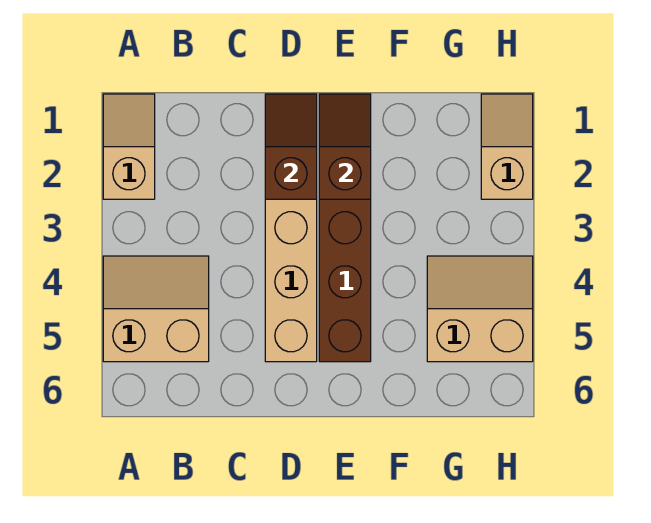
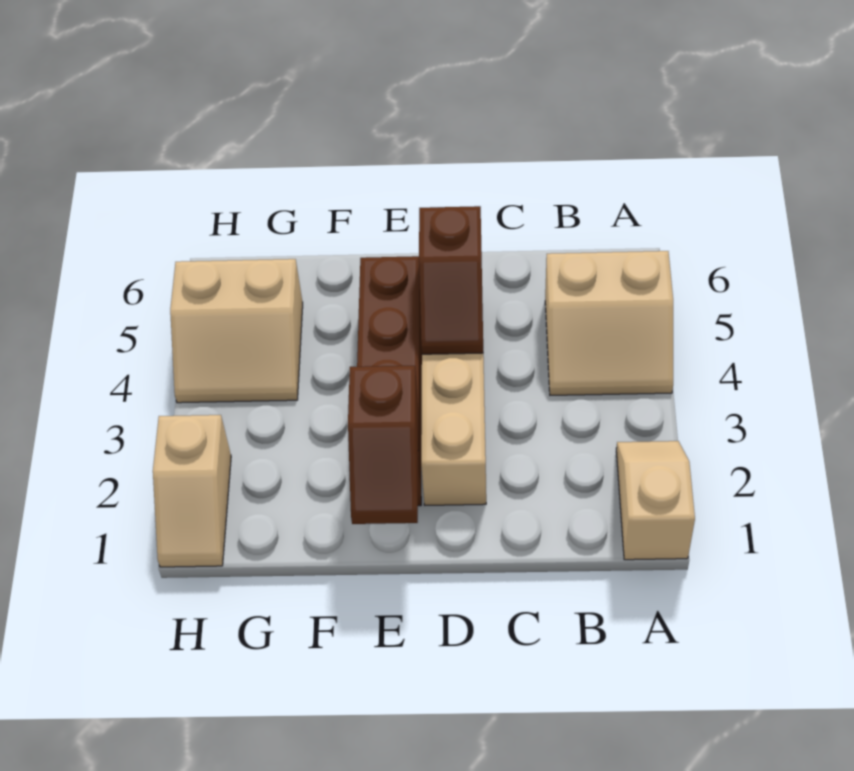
tan slope A1:A2 level 1 top 2 -> tan slope A1:A2 level 1 top 1
brown slope D1:D2 level 2 top 2 -> brown slope D4:D5 level 2 top 5

